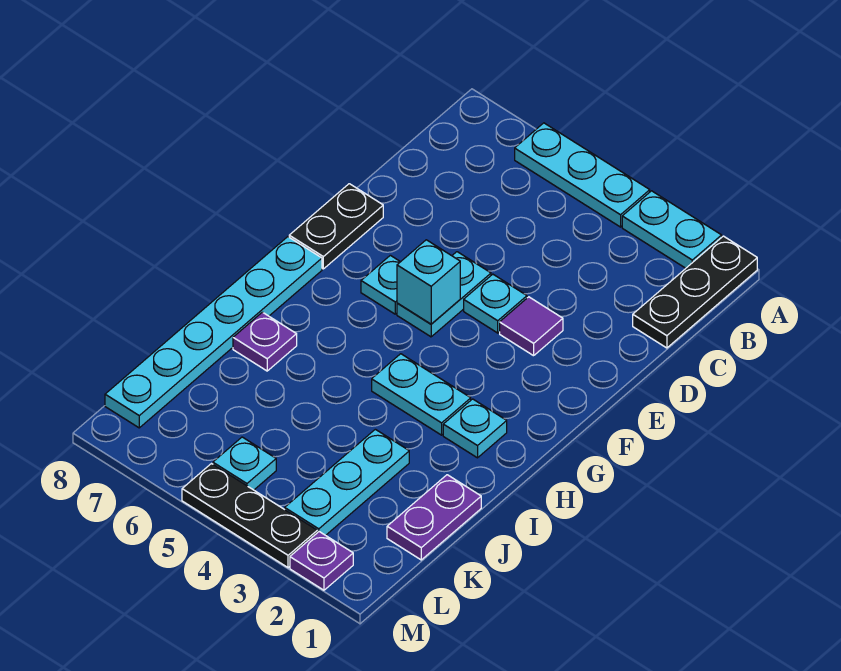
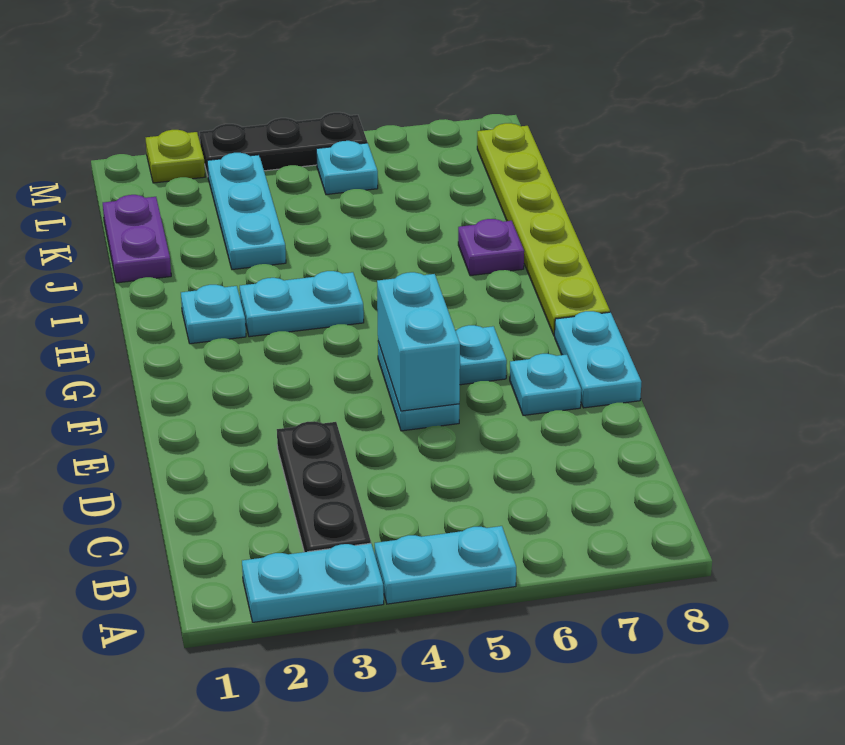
black plate A1:C1 level 1 -> black plate B3:D3 level 1
cyan plate A4:A6 level 1 -> cyan plate A4:A5 level 1
purple tile E3 level 1 -> none
cyan plate E4 level 1 -> cyan plate E7 level 1
black plate E8:F8 level 1 -> cyan plate E8:F8 level 1
cyan brick F5 level 2 -> cyan brick E5:F5 level 2
cyan plate G8:L8 level 1 -> lime plate G8:L8 level 1
purple plate M2 level 1 -> lime plate M2 level 1

